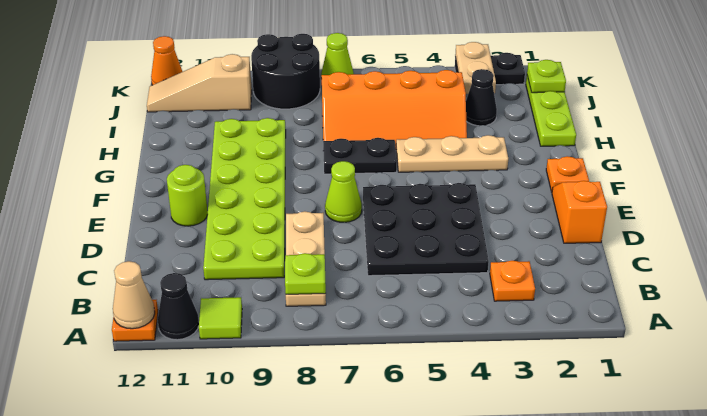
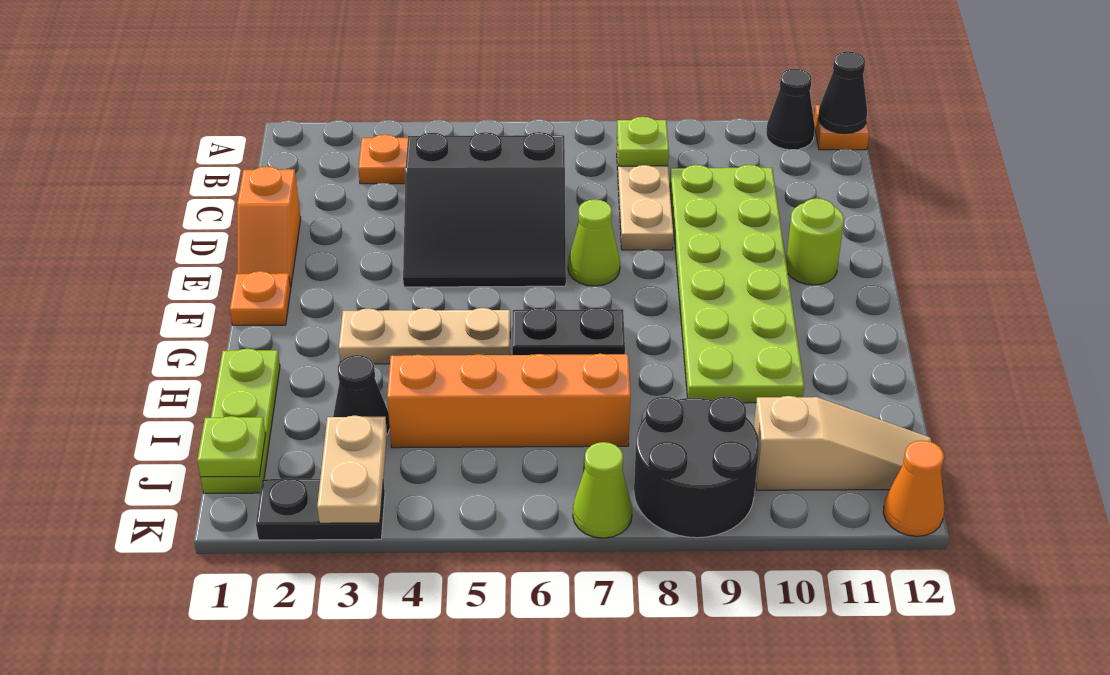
lime tile A10 level 1 -> none
tan cone A12 level 2 -> black cone A12 level 2
black plate C4:E6 level 1 -> black slope C4:E6 level 1 top C

